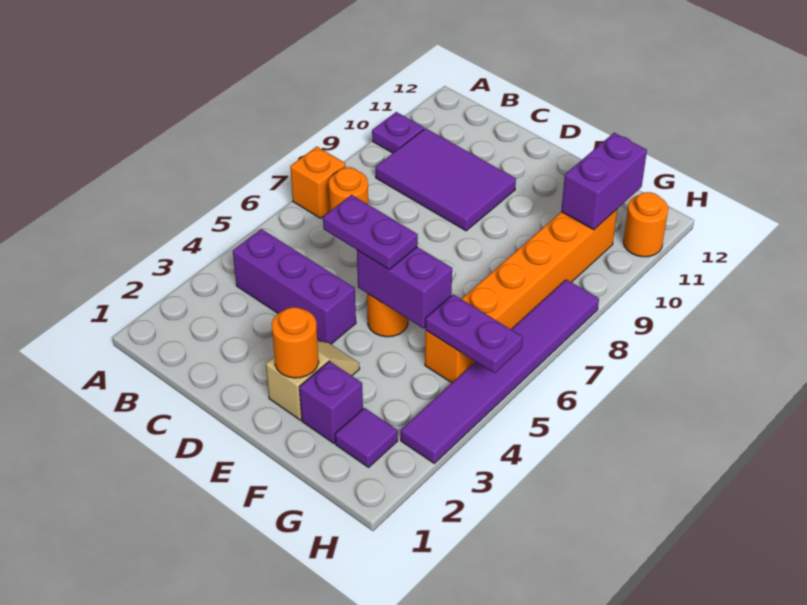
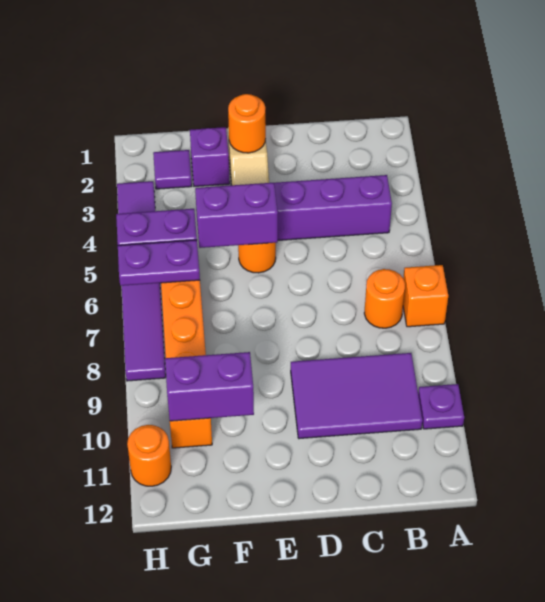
purple plate D5:E5 level 3 -> purple plate G6:H6 level 2
purple brick G10:G11 level 2 -> purple brick F10:G10 level 2

